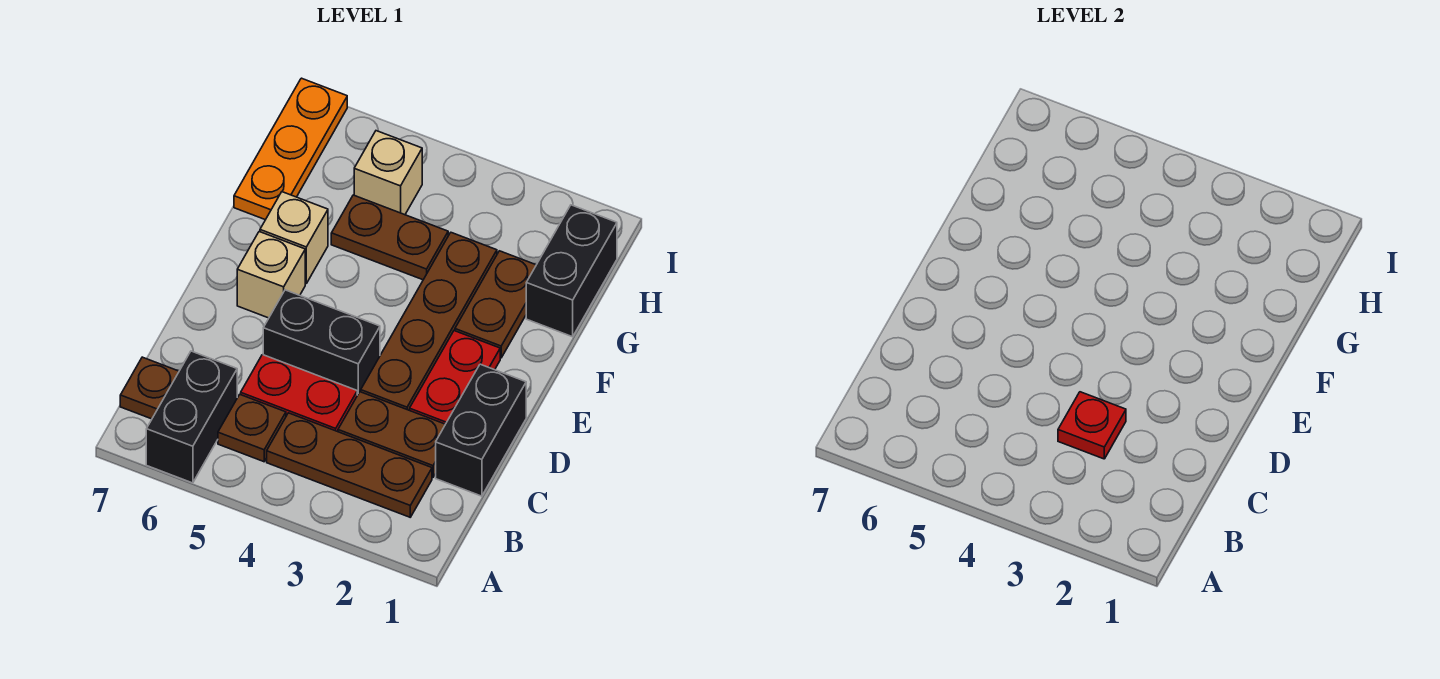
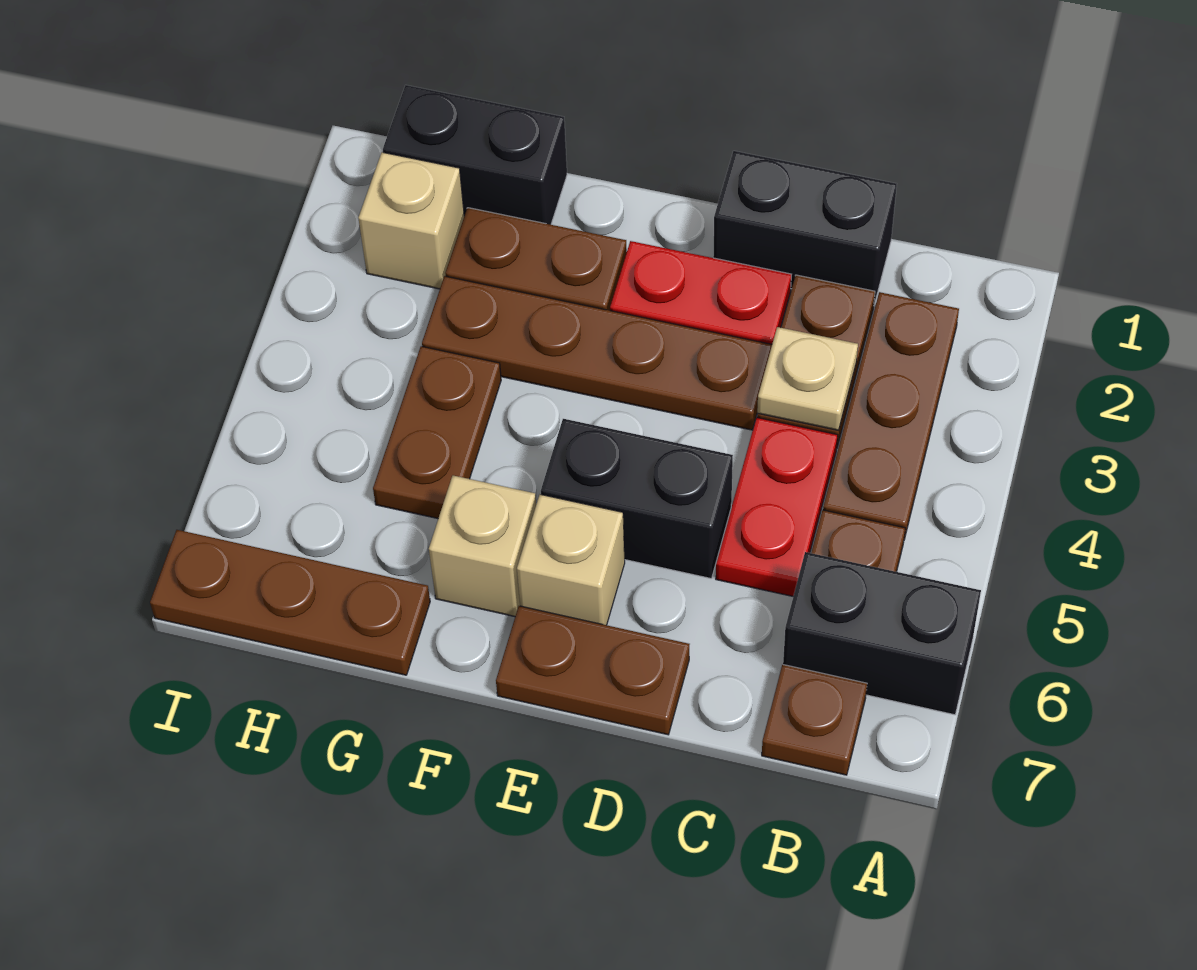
red plate C3 level 2 -> tan plate C3 level 2
black brick D4:D5 level 1 -> black brick D5:E5 level 1
none -> brown plate D7:E7 level 1
orange plate G7:I7 level 1 -> brown plate G7:I7 level 1
tan brick H5 level 1 -> tan brick H2 level 1

